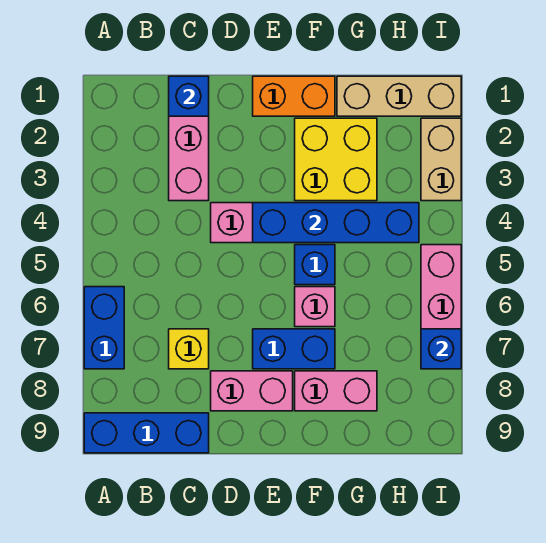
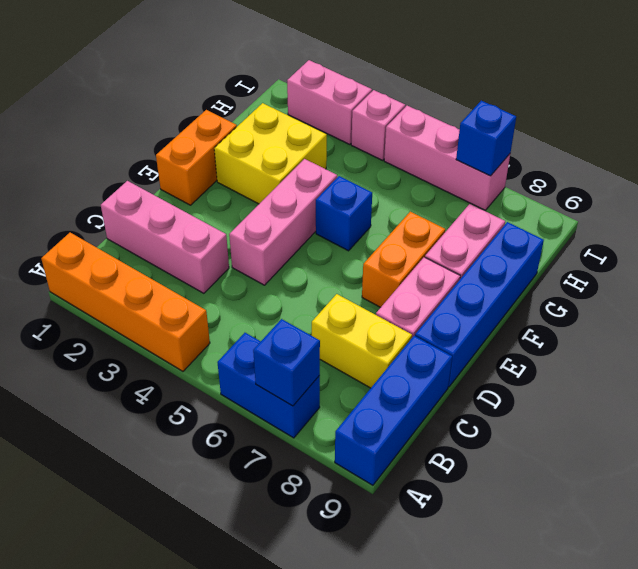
none -> orange brick A1:A4 level 1
blue brick C1 level 2 -> blue brick A7 level 2
yellow brick C7 level 1 -> yellow brick C7:C8 level 1
blue brick E4:H4 level 2 -> blue brick D9:G9 level 1
blue brick E7:F7 level 1 -> orange brick E7:F7 level 1
pink brick F6 level 1 -> pink brick I4 level 1
tan brick G1:I1 level 1 -> none
tan brick I2:I3 level 1 -> pink brick I2:I3 level 1

